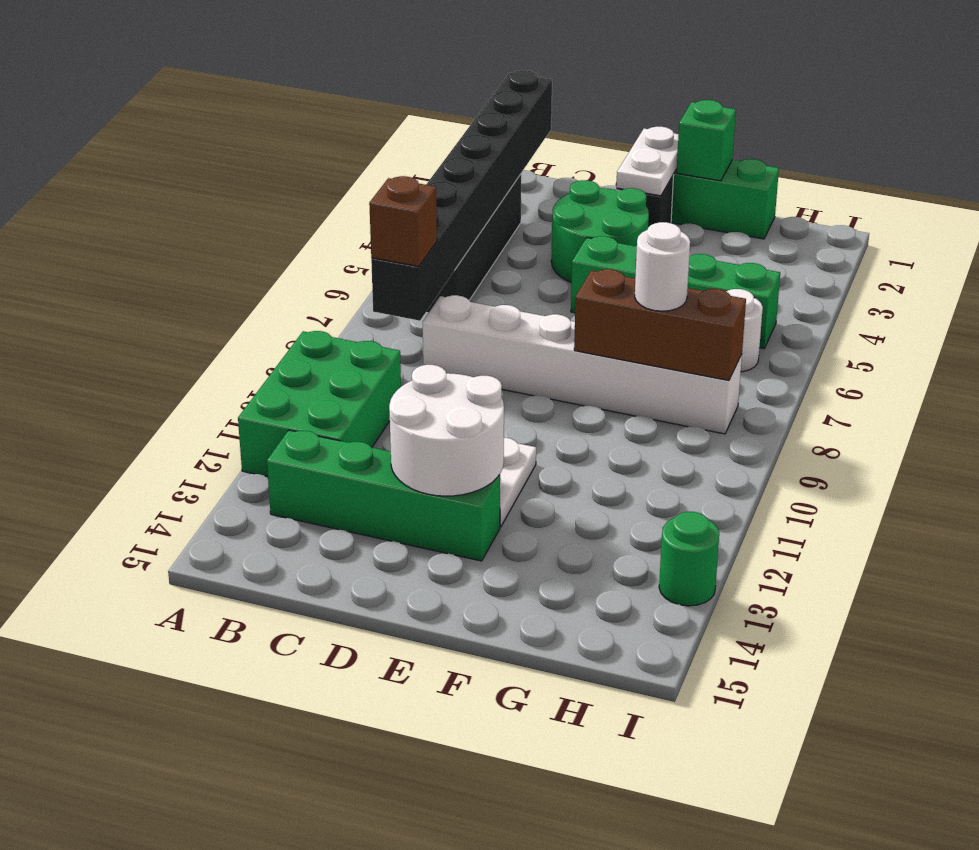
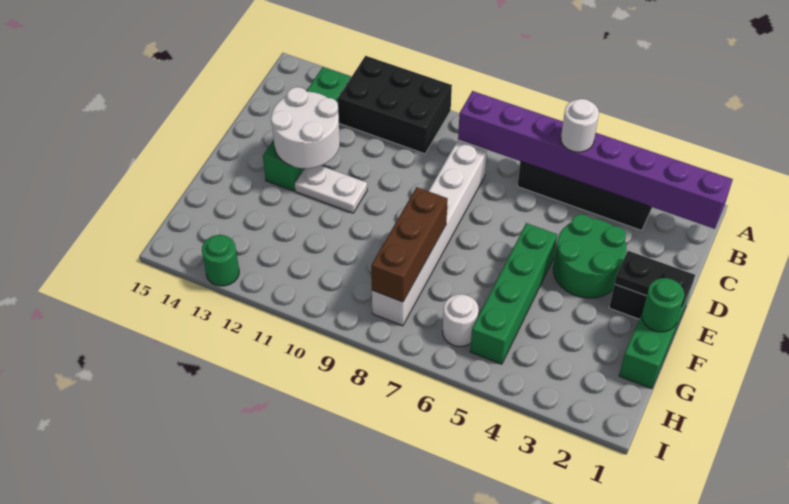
green brick A10:B12 level 1 -> black brick A10:B12 level 1
black brick B1:B8 level 2 -> purple brick B1:B8 level 2
brown brick B8 level 3 -> none
white plate E1:E2 level 2 -> black plate E1:E2 level 2
green brick F1 level 2 -> green round brick F1 level 2
white round brick G8 level 3 -> white round brick B5 level 3

